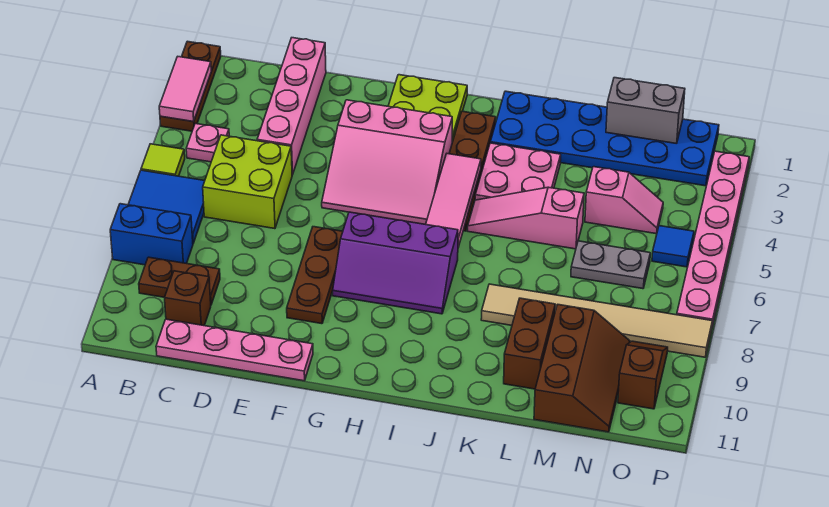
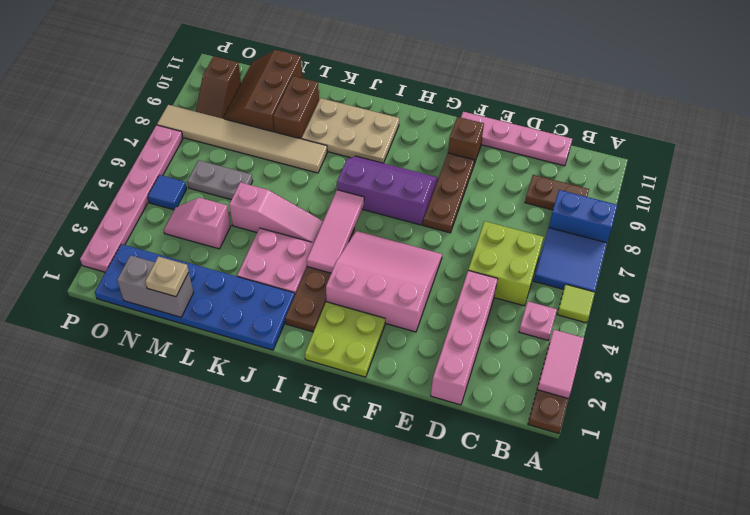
brown brick C10 level 1 -> brown brick F10 level 1
none -> tan plate I9:K10 level 1
none -> tan plate M1 level 3

